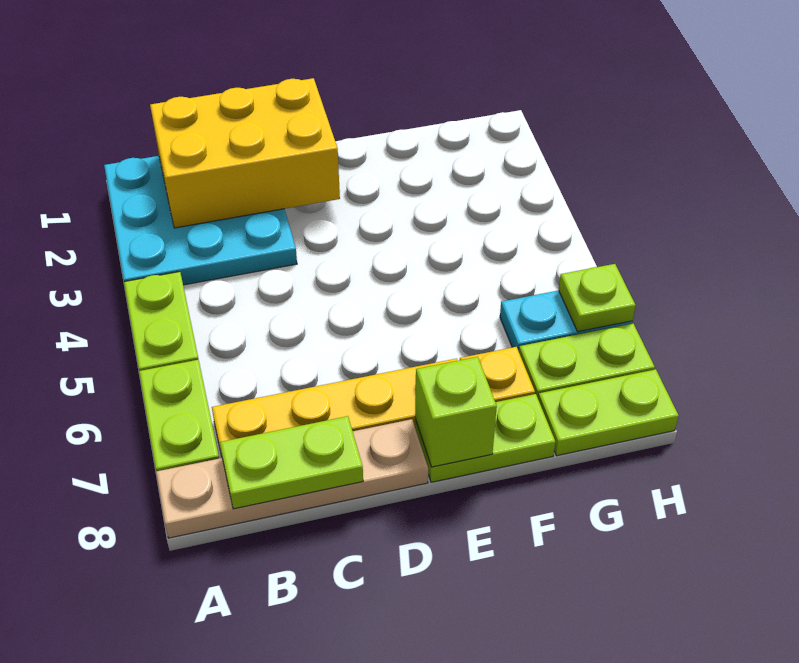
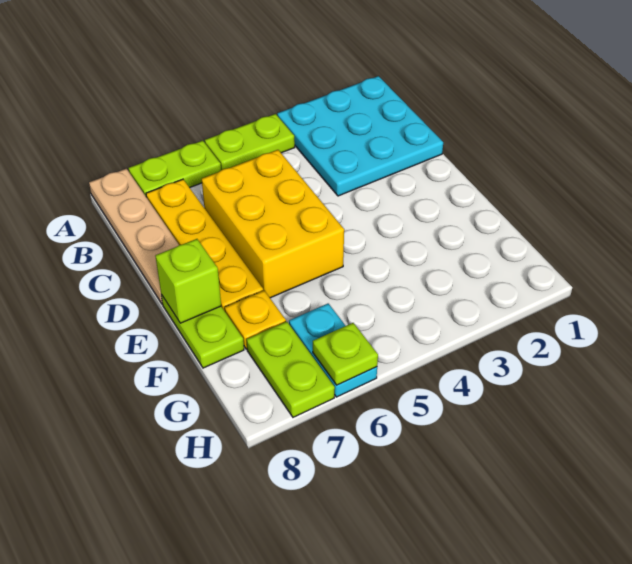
yellow brick B1:D2 level 2 -> yellow brick C5:E6 level 1
lime plate B8:C8 level 2 -> none
lime plate G8:H8 level 1 -> none

